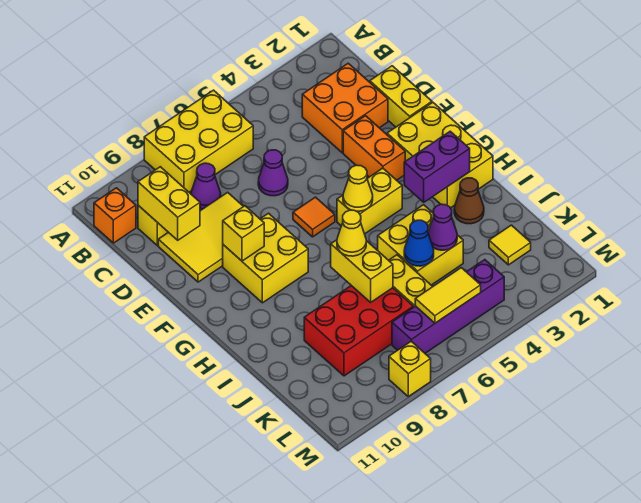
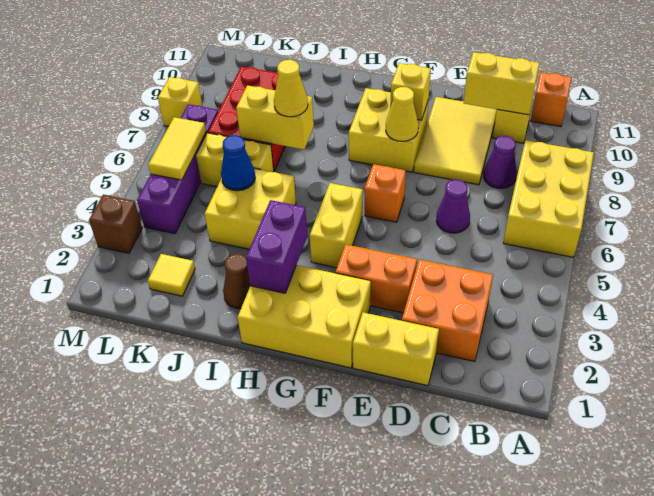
orange tile F6 level 1 -> orange brick F6 level 1
yellow cone G5 level 2 -> yellow cone F8 level 2
purple cone J4 level 2 -> none
none -> brown brick M3 level 1

